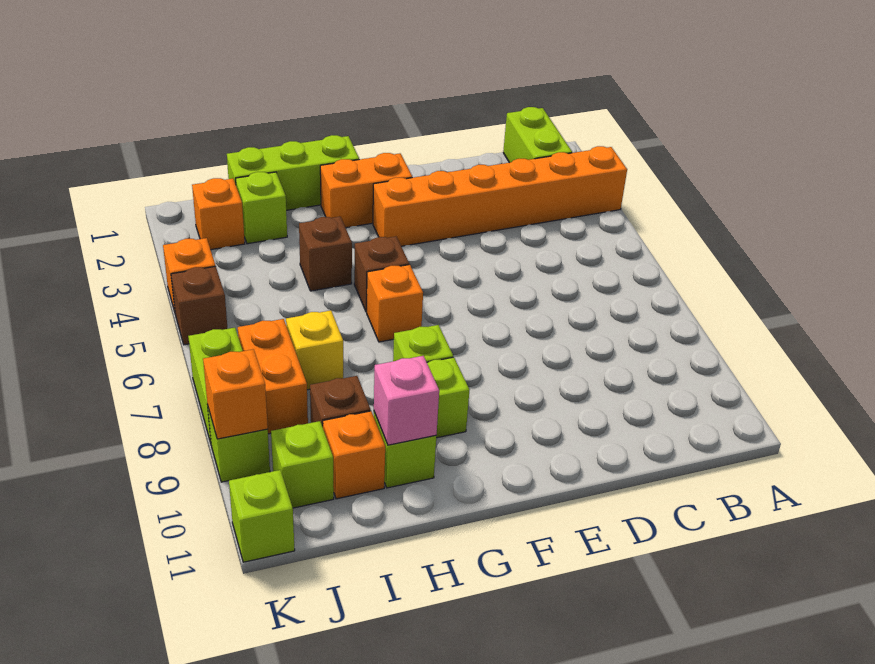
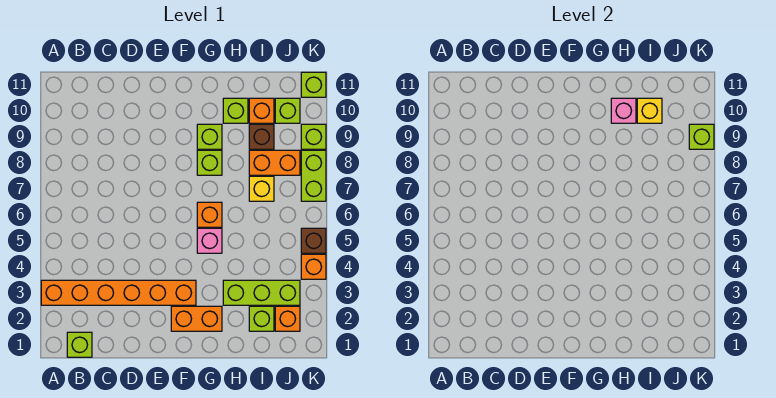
lime brick B1:B2 level 1 -> lime brick B1 level 1
lime brick G1:I1 level 1 -> lime brick H3:J3 level 1
brown brick G5 level 1 -> pink brick G5 level 1
brown brick H4 level 1 -> none
none -> yellow brick I10 level 2
orange brick J7:J8 level 1 -> orange brick I8:J8 level 1
orange brick K9 level 2 -> lime brick K9 level 2

